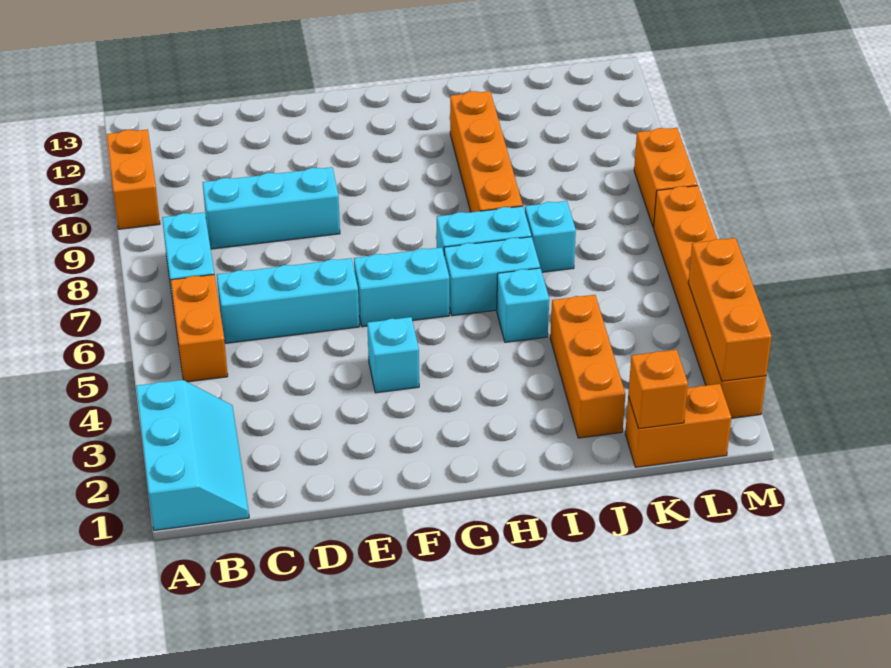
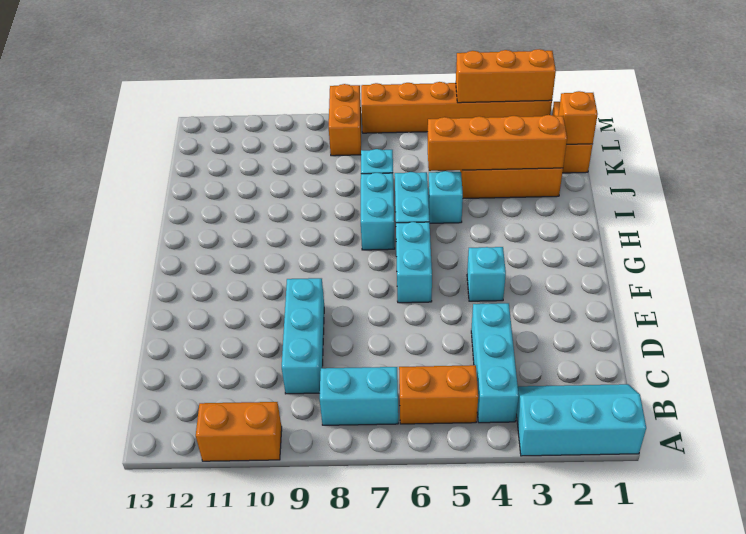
cyan brick C6:E6 level 1 -> cyan brick B4:D4 level 1
orange brick I8:I11 level 1 -> orange brick J2:J5 level 2
orange brick M8:M9 level 1 -> orange brick L8:M8 level 1

